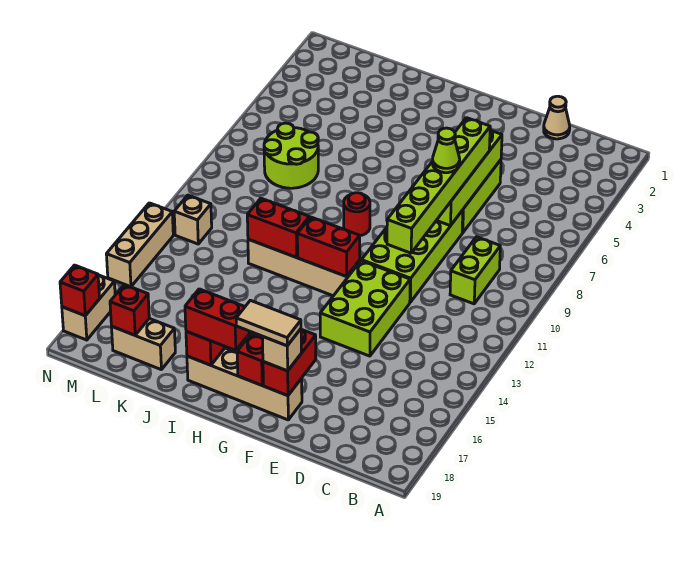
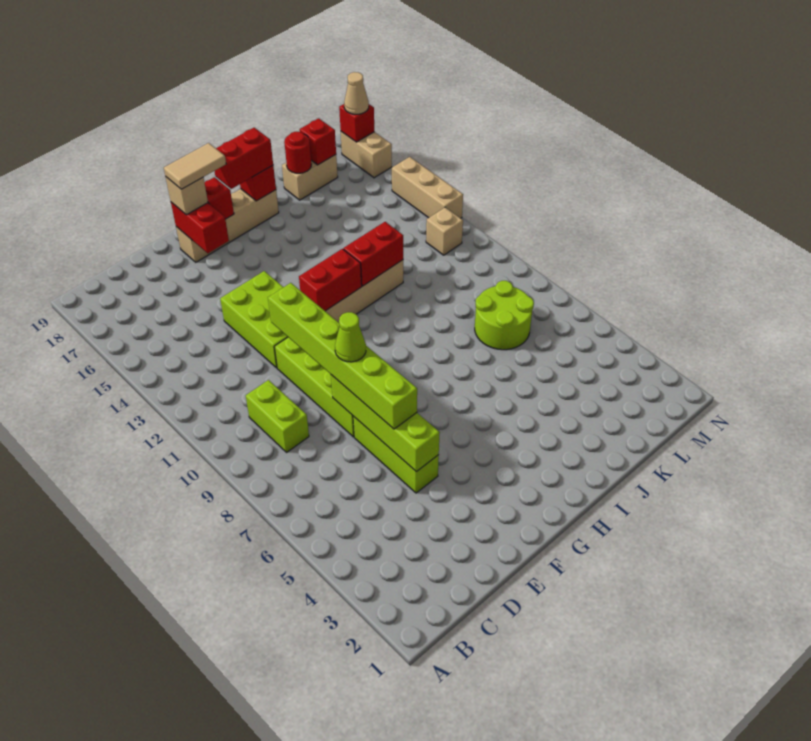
tan cone D1 level 1 -> tan cone N18 level 3
red round brick H9 level 1 -> red round brick K18 level 2

